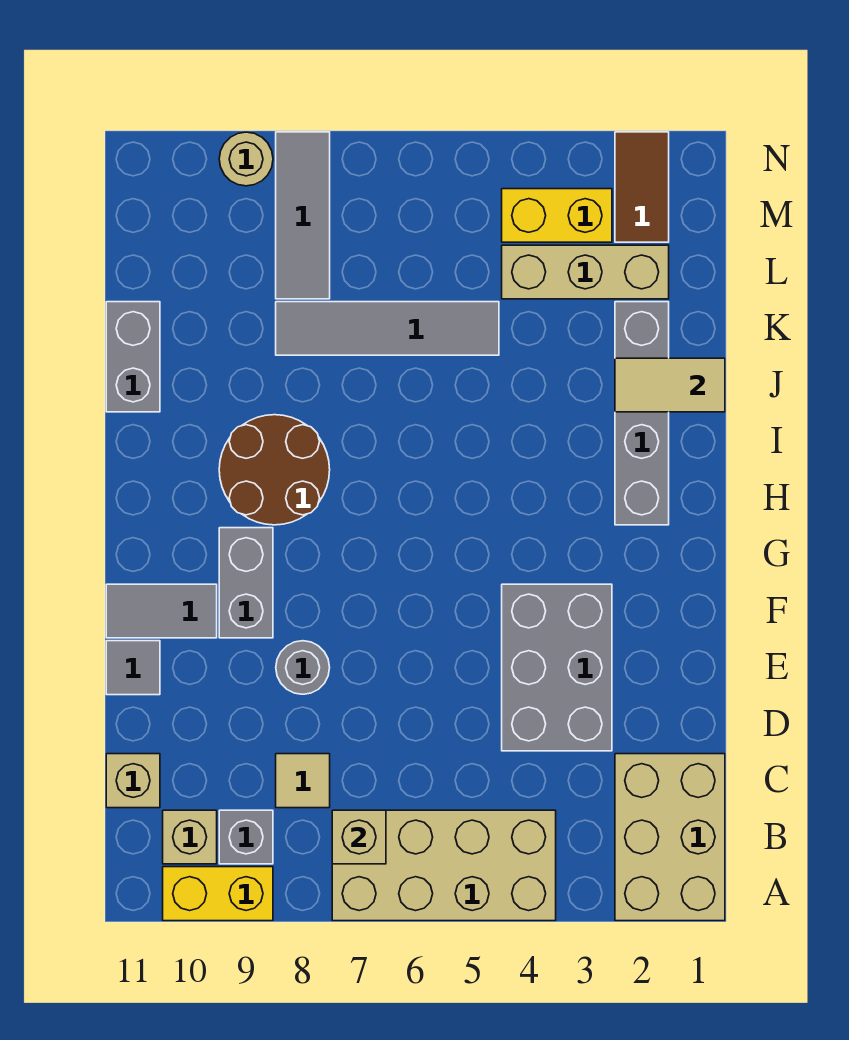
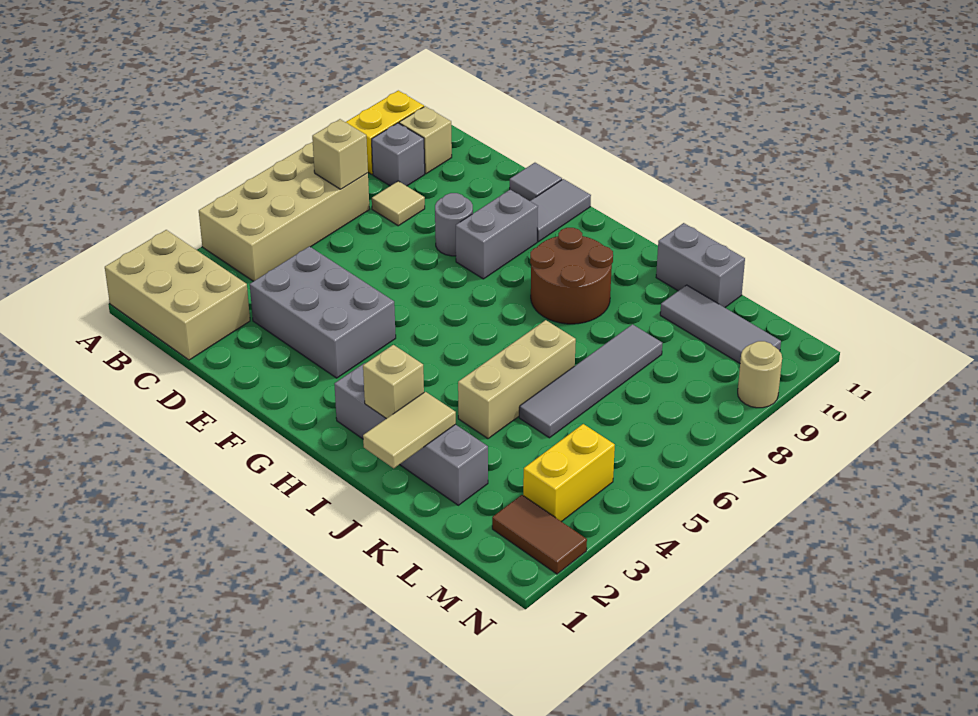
tan brick C11 level 1 -> tan brick I2 level 2
grey brick F9:G9 level 1 -> grey brick F8:F9 level 1
tan brick L2:L4 level 1 -> tan brick J4:J6 level 1
grey tile L8:N8 level 1 -> grey tile K10:M10 level 1

